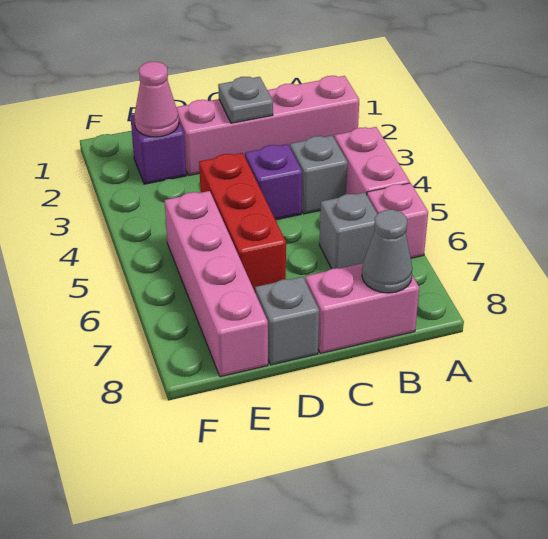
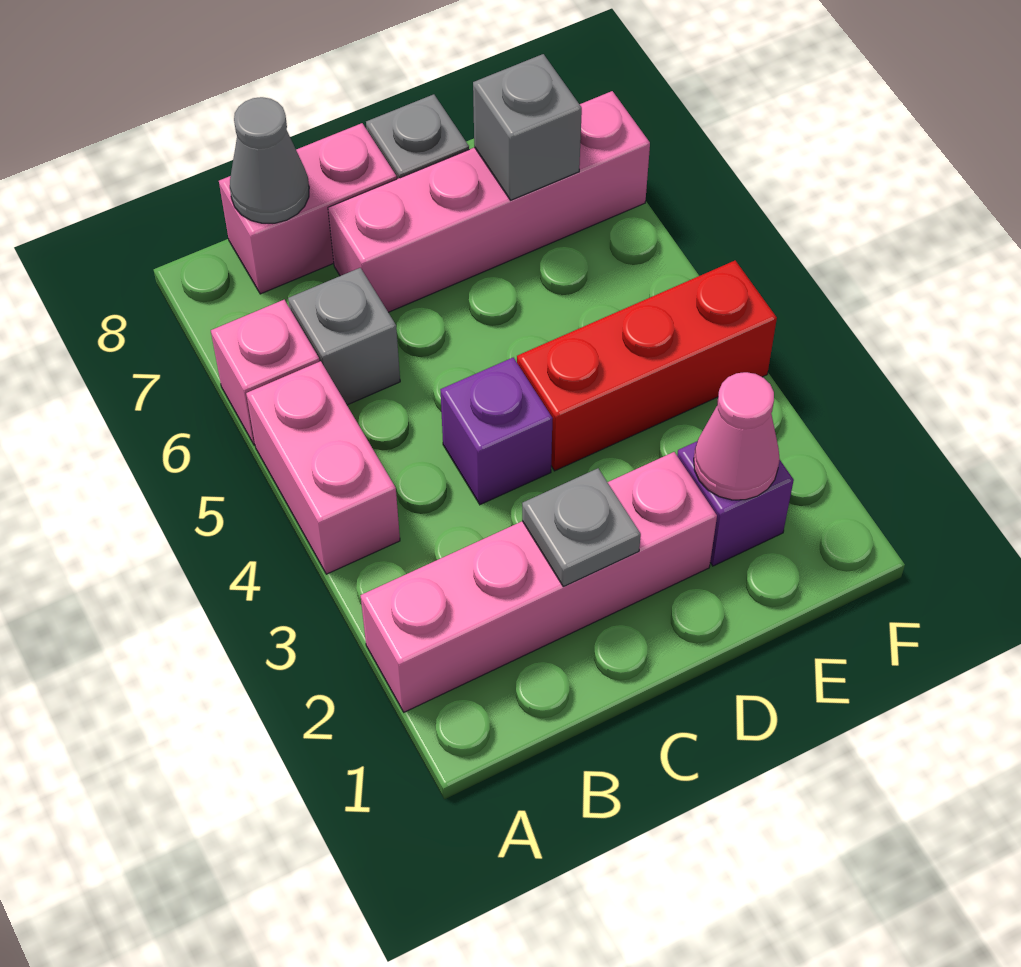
grey brick B4 level 1 -> grey brick E7 level 2
red brick D4:D6 level 1 -> red brick D4:F4 level 1
pink brick E5:E8 level 1 -> pink brick C7:F7 level 1

